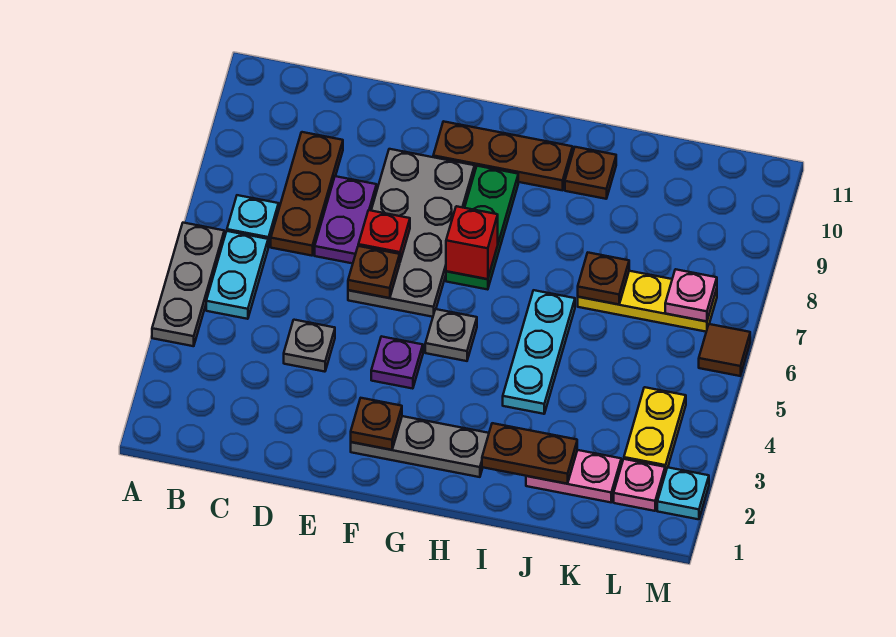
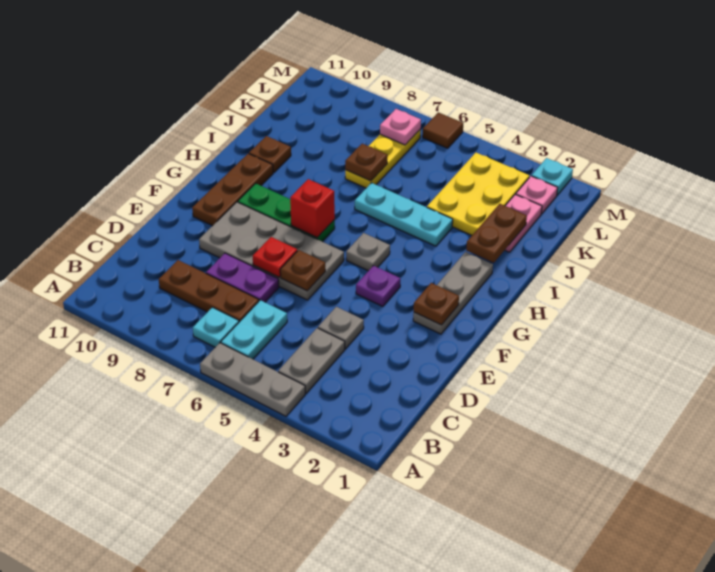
none -> grey plate B4:C4 level 1
cyan plate B5:B6 level 1 -> cyan plate B6:C6 level 1
yellow plate L3:L4 level 1 -> yellow plate J3:L4 level 1

